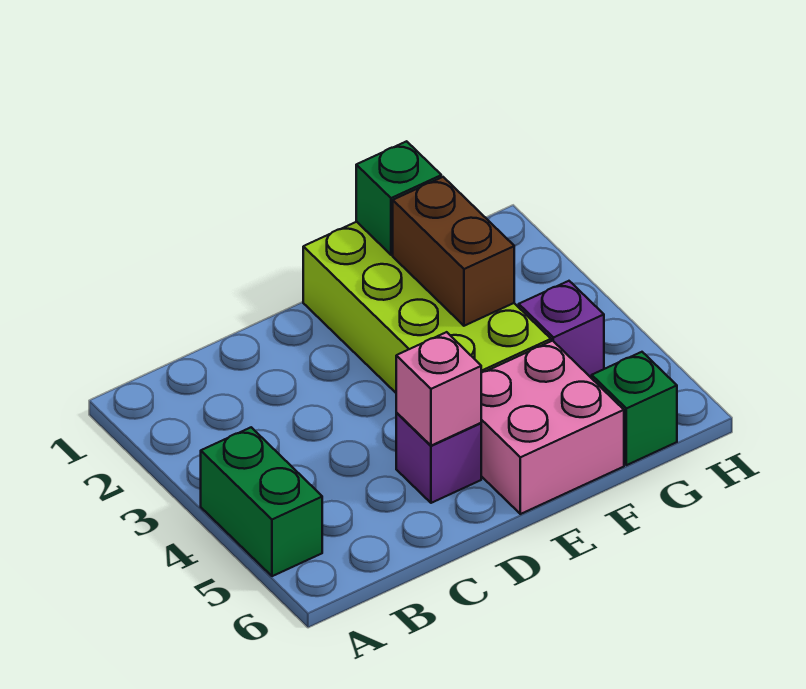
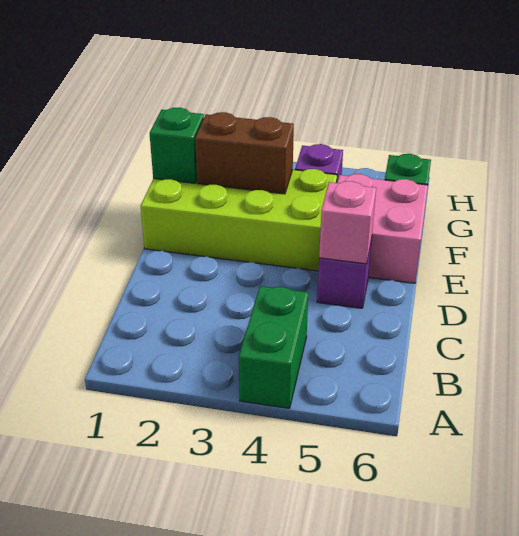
green brick A4:A5 level 1 -> green brick A4:B4 level 1

